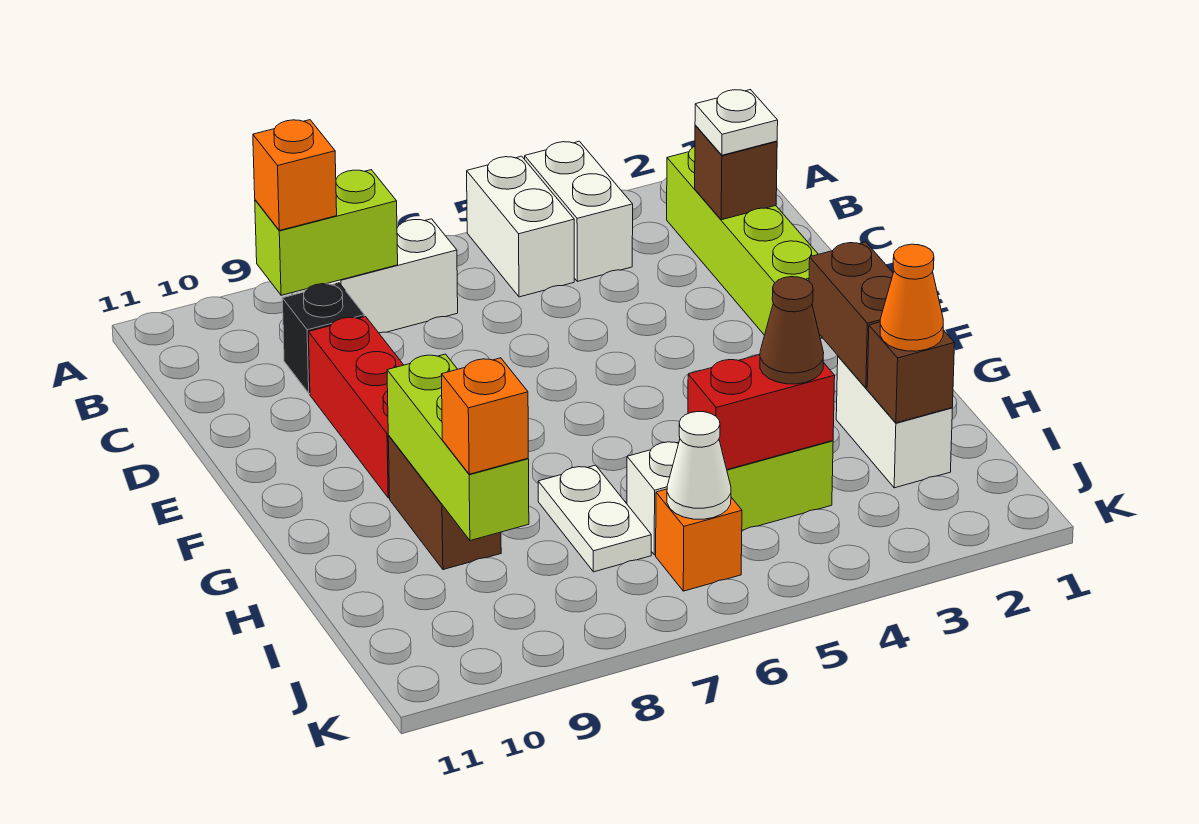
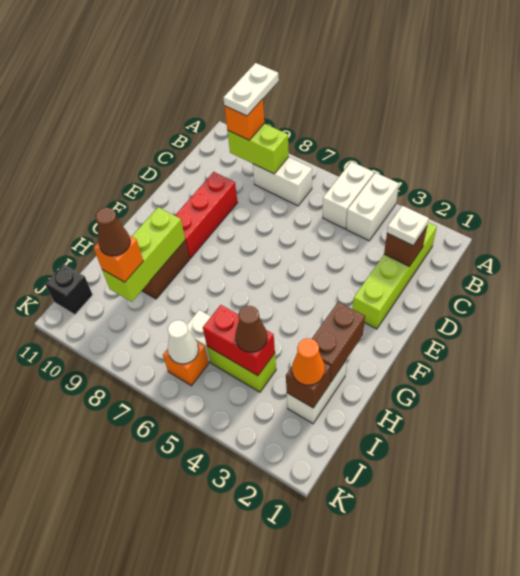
black brick C9 level 1 -> black brick J11 level 1
white plate H7:I7 level 1 -> white plate A9:B9 level 4
none -> brown cone I9 level 4

